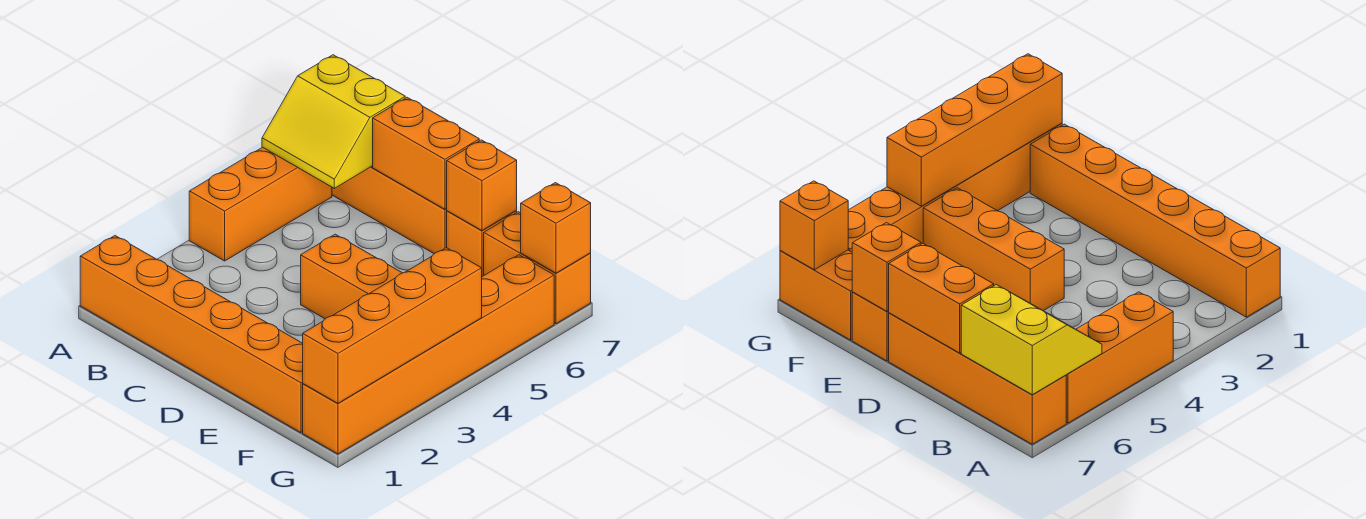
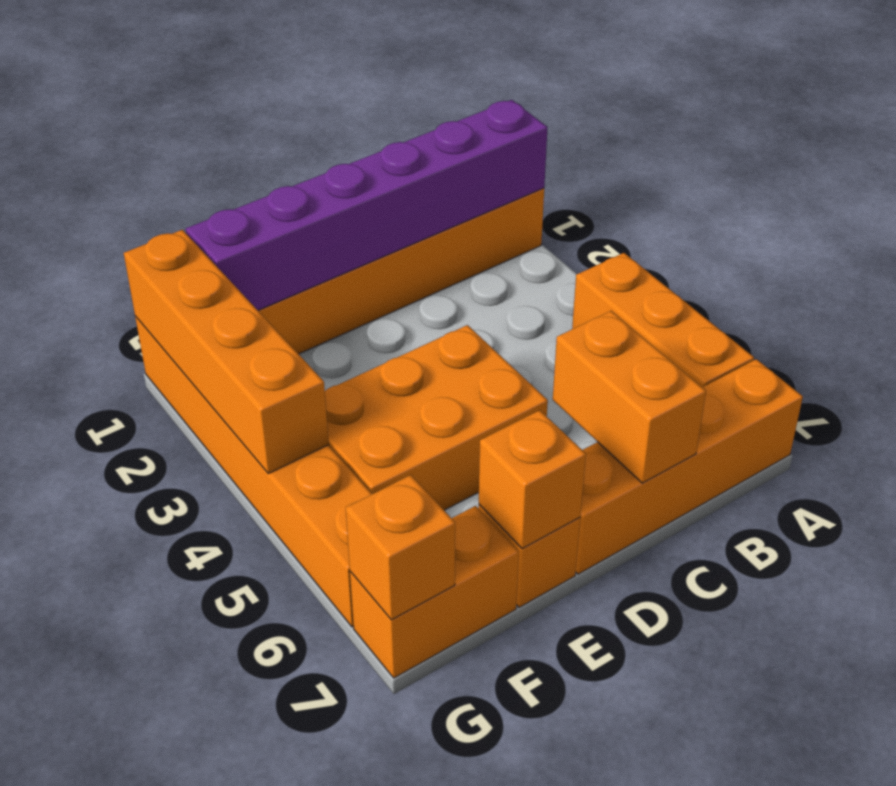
none -> purple brick A1:F1 level 2
yellow slope A6:B7 level 2 top 7 -> none
orange brick C7:D7 level 2 -> orange brick C6:C7 level 2
orange brick D4:F4 level 1 -> orange brick D4:F5 level 1

